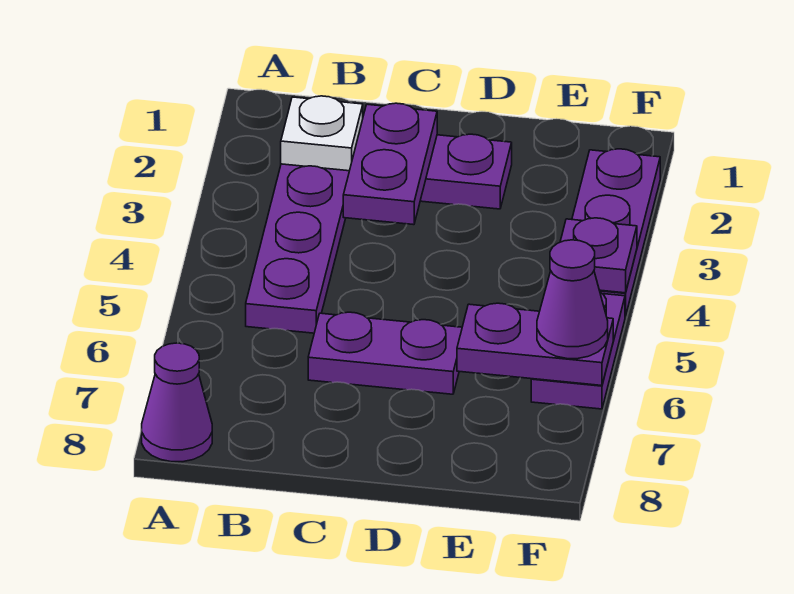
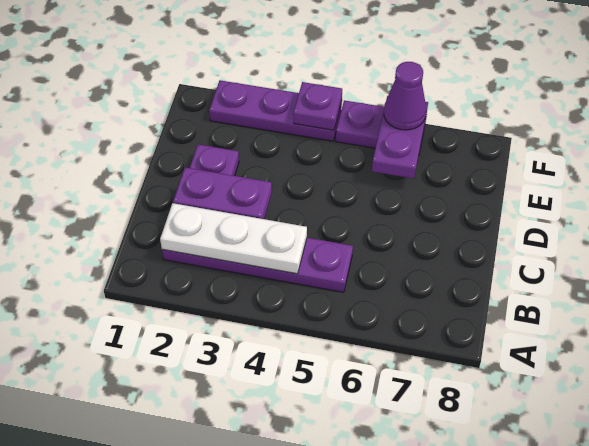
purple cone A8 level 1 -> none
white plate B2 level 2 -> white plate B2:B4 level 2
purple plate C6:D6 level 1 -> none

